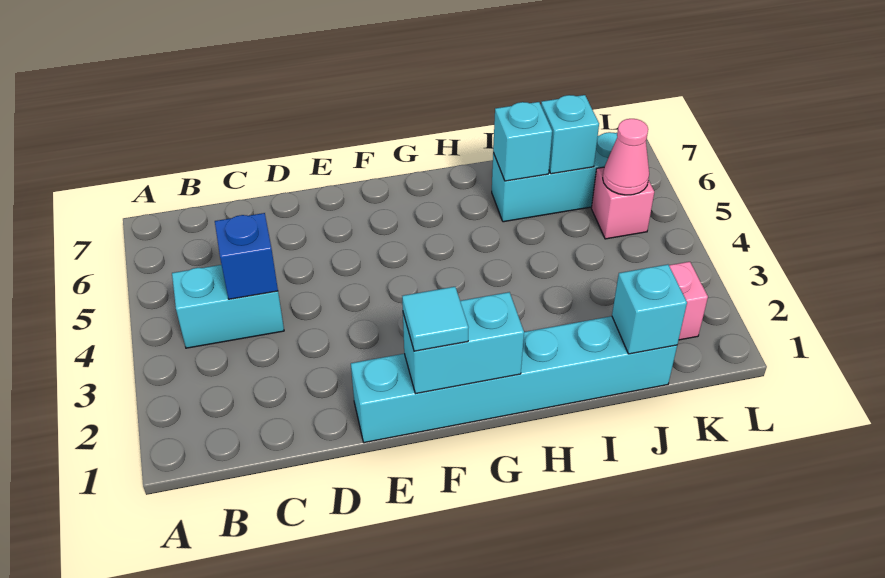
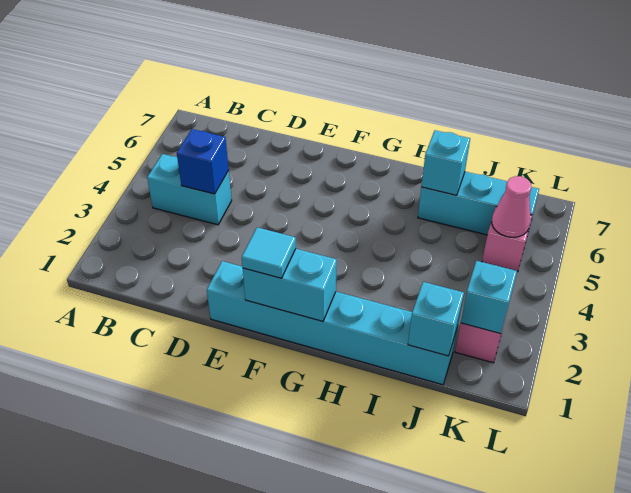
cyan brick J6 level 2 -> cyan brick K2 level 2

